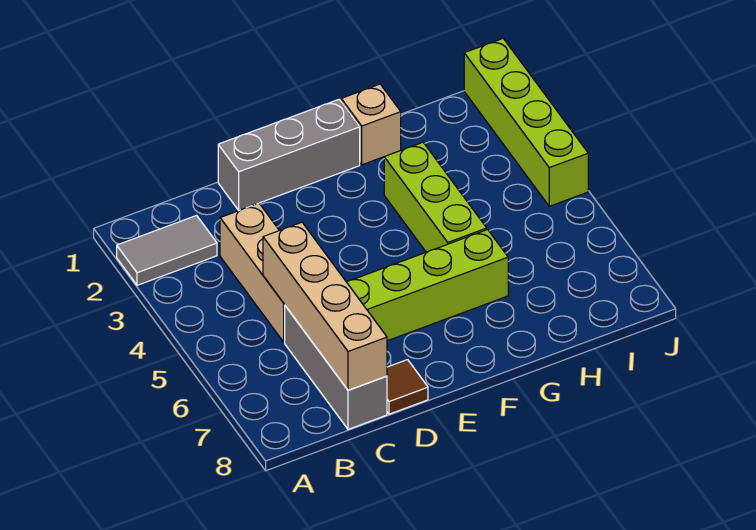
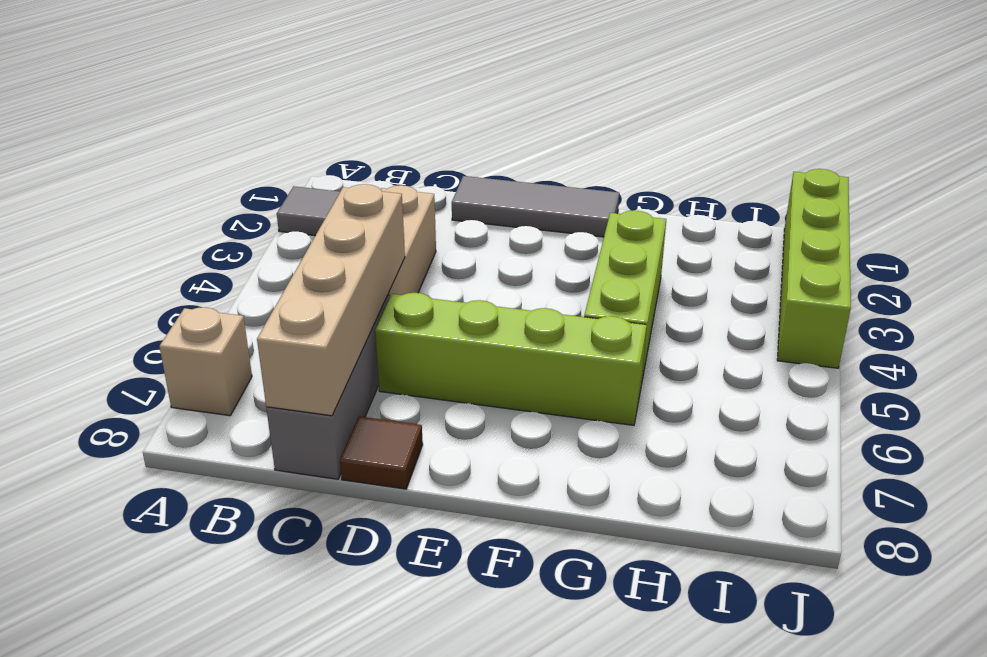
grey brick D1:F1 level 1 -> grey tile D1:F1 level 1
tan brick G1 level 1 -> tan brick A7 level 1

